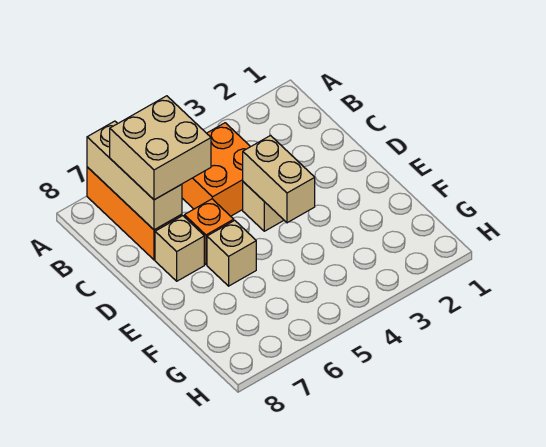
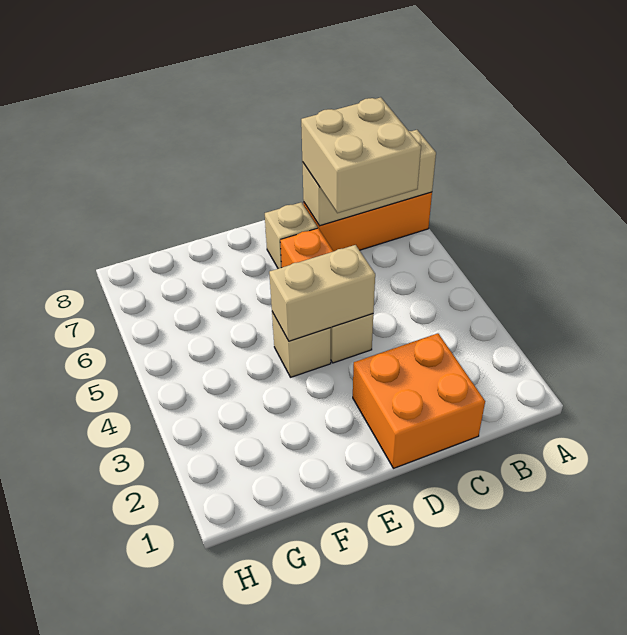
orange brick B4:C5 level 1 -> orange brick C1:D2 level 1
tan brick E6 level 1 -> tan brick E4 level 1

